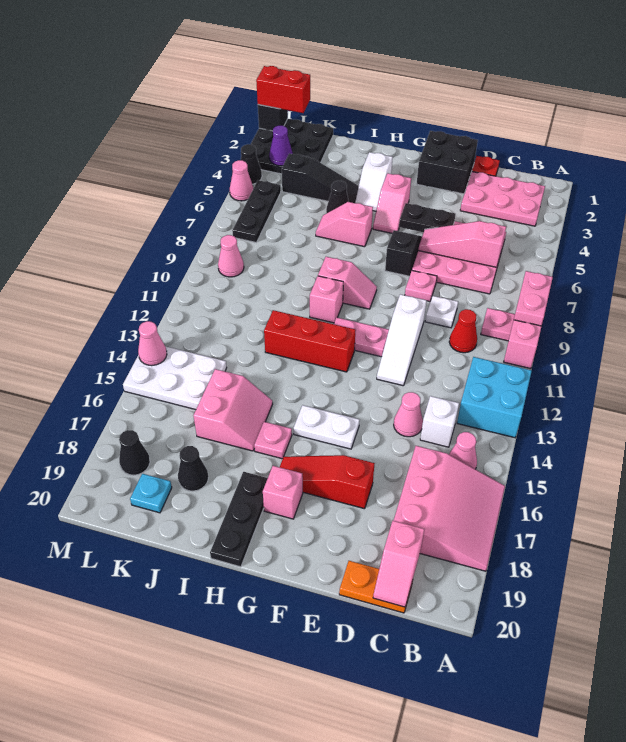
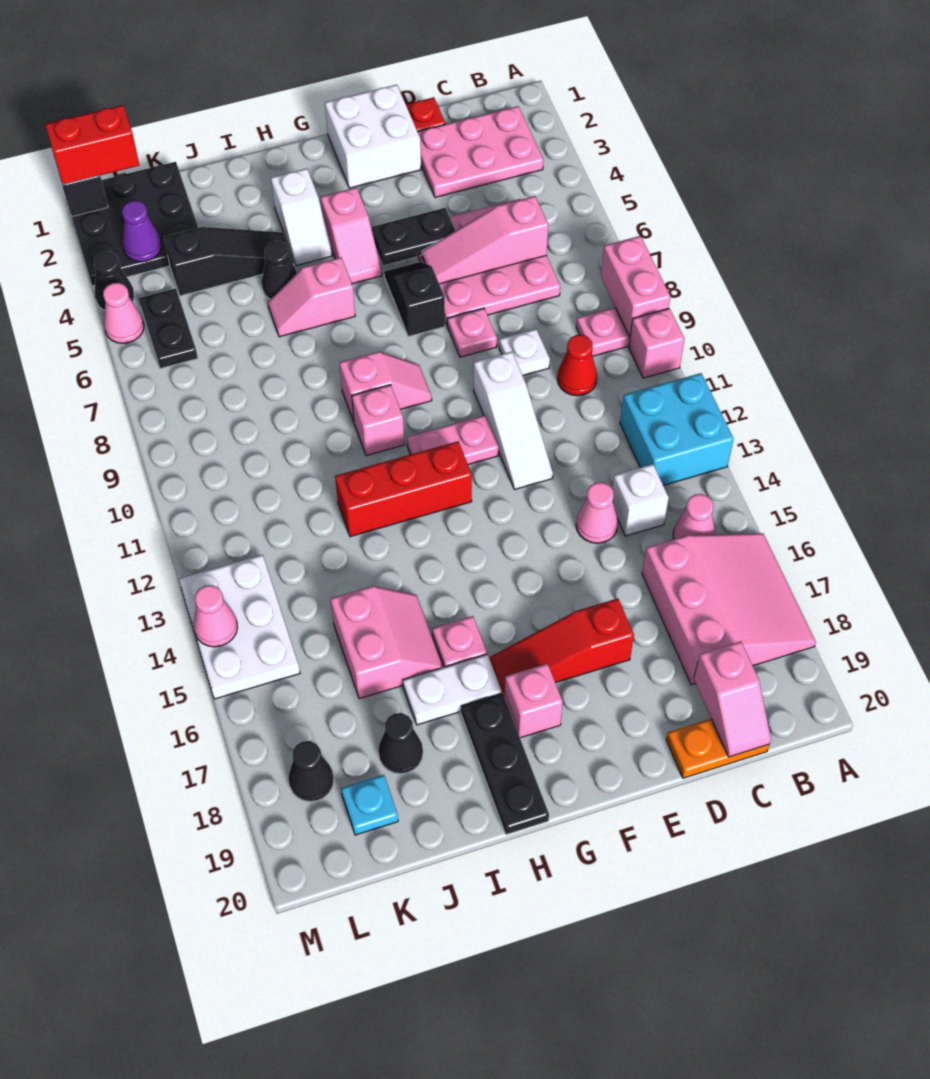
black brick E1:F2 level 1 -> white brick E1:F2 level 1
white plate F15:G15 level 1 -> white plate H17:I17 level 1
white plate K14:M15 level 1 -> white plate L13:M15 level 1
black plate L5:L7 level 1 -> black plate L5:L6 level 1
pink cone L9 level 1 -> none

